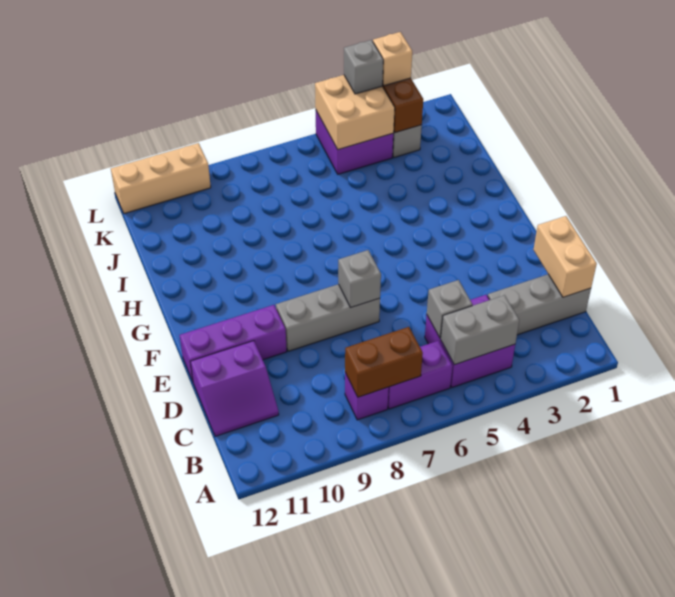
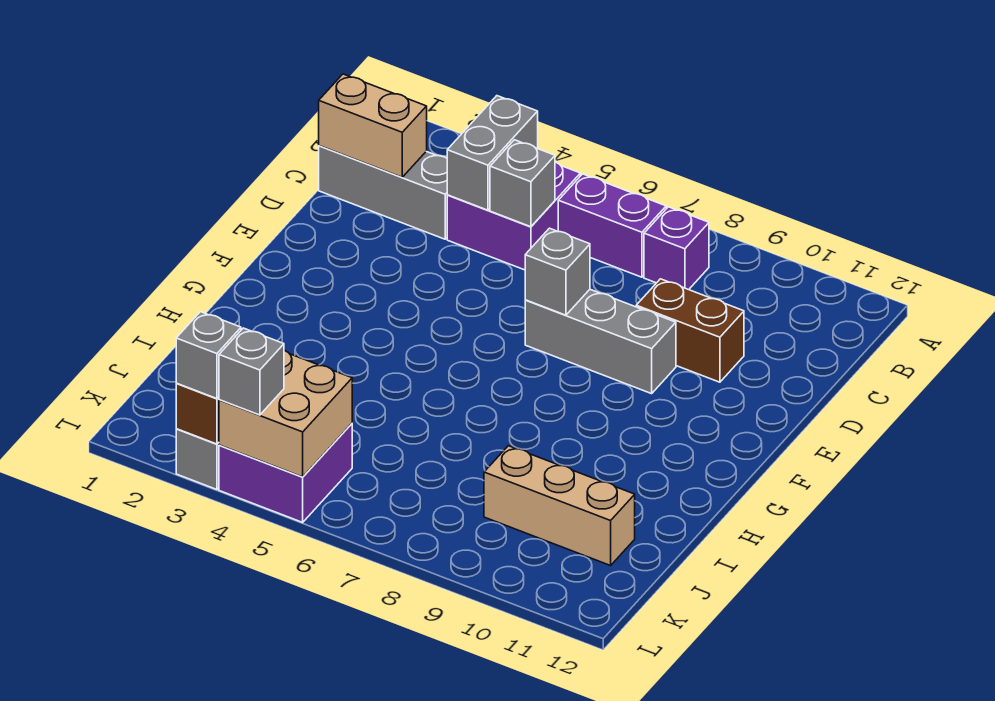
grey brick B4:B5 level 2 -> grey brick B4:C4 level 2
brown brick B7:B8 level 2 -> brown brick D9:D10 level 1
tan brick C1:D1 level 2 -> tan brick C1:C2 level 2
purple slope C11:D12 level 1 top D -> none
purple brick E10:E12 level 1 -> none
tan brick L3 level 3 -> grey brick L3 level 3
tan brick L10:L12 level 1 -> tan brick J9:J11 level 1

